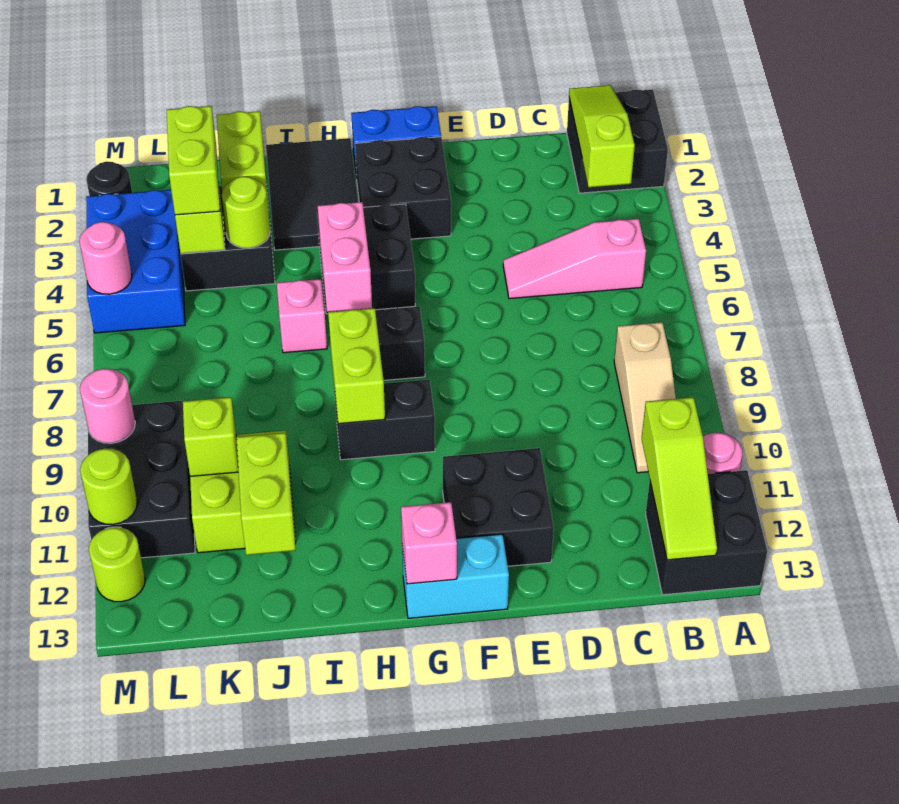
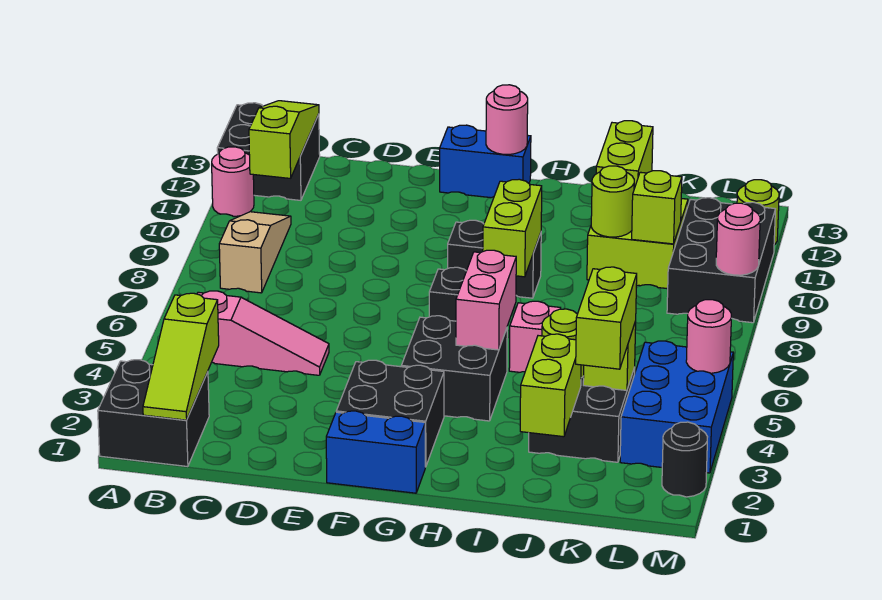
black brick E11:F12 level 1 -> none
cyan brick F13:G13 level 1 -> blue brick F13:G13 level 1
pink brick G13 level 2 -> pink round brick G13 level 2
black tile H1:I3 level 1 -> none
lime round brick M11 level 2 -> lime round brick J10 level 2

